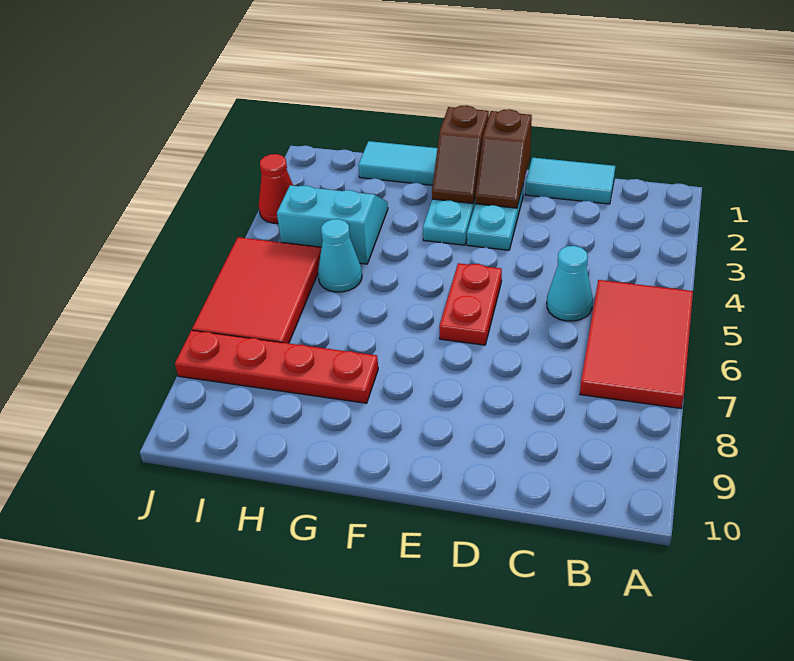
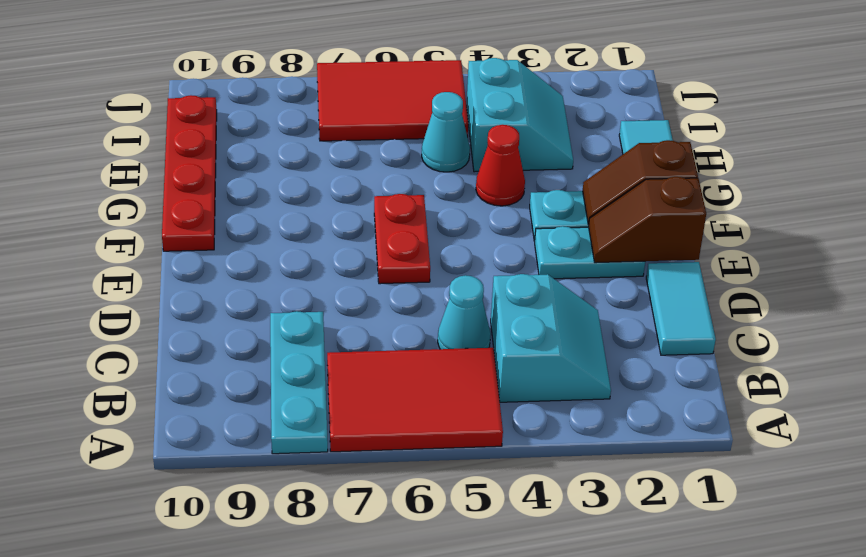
none -> cyan plate A8:C8 level 1
none -> cyan slope B3:C4 level 1 top 4
red plate E5:E6 level 1 -> red plate E6:F6 level 1
red plate G8:J8 level 1 -> red plate F10:I10 level 1
red cone J3 level 1 -> red cone G4 level 1

